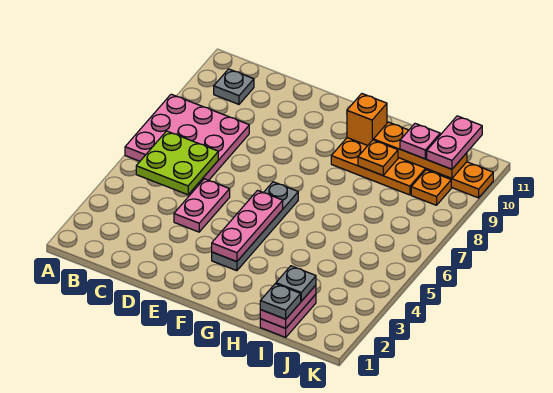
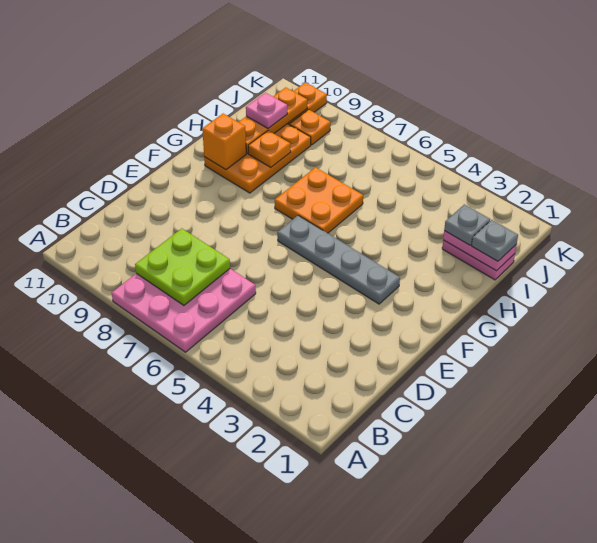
lime plate B5:C6 level 2 -> lime plate B7:C8 level 2
grey plate B10 level 1 -> none
pink plate D4:D5 level 1 -> none
pink plate F3:F5 level 2 -> none
none -> orange plate G6:H7 level 1
pink plate J10:J11 level 3 -> none

